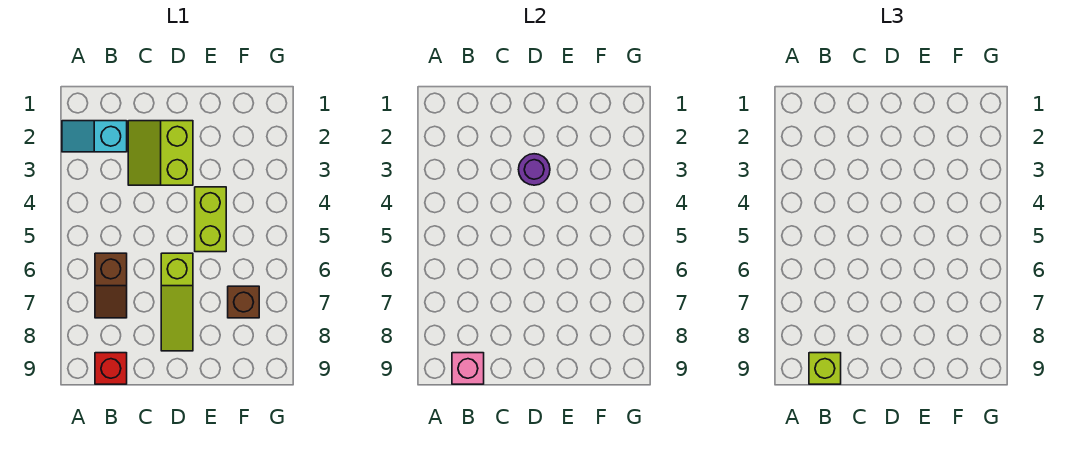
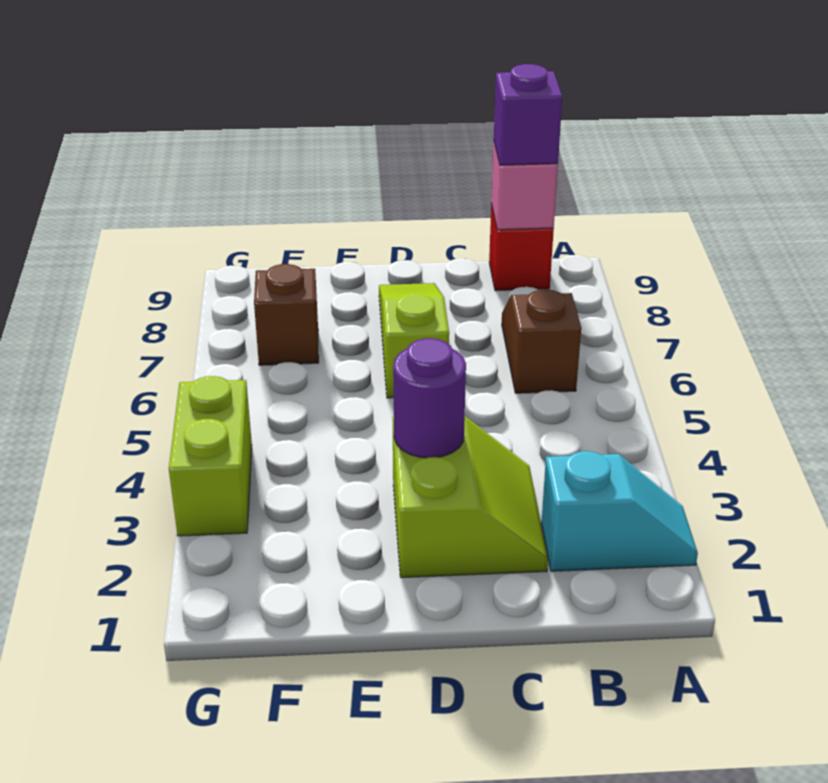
lime brick B9 level 3 -> purple brick B9 level 3
lime brick E4:E5 level 1 -> lime brick G3:G4 level 1

